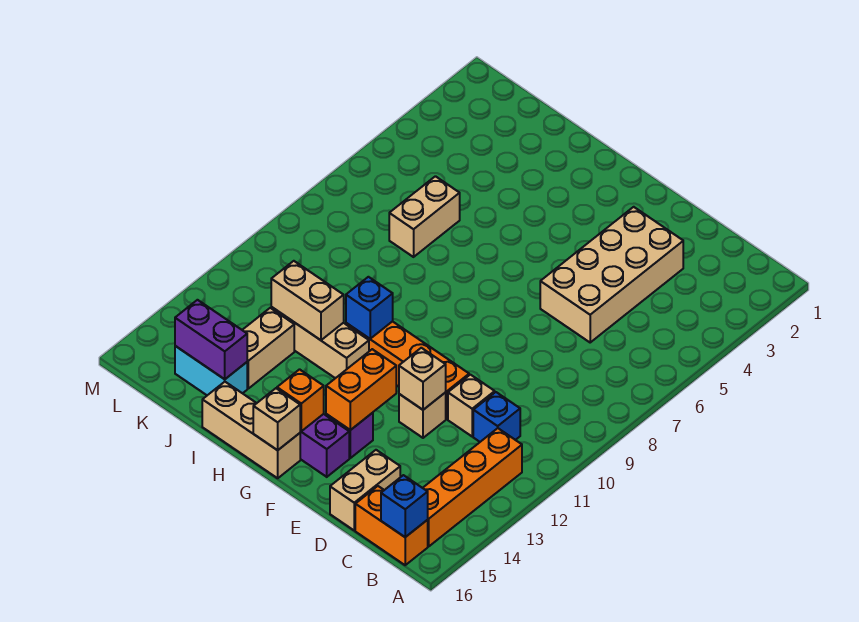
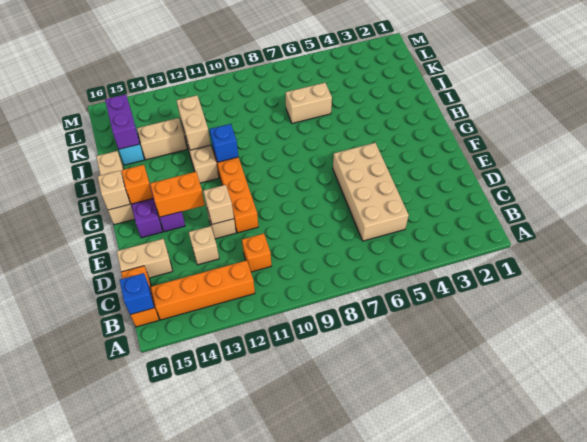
blue brick C11 level 1 -> orange brick C11 level 1
tan brick D3:E6 level 1 -> tan brick C5:F6 level 1
tan brick D11 level 1 -> tan brick D13 level 1

